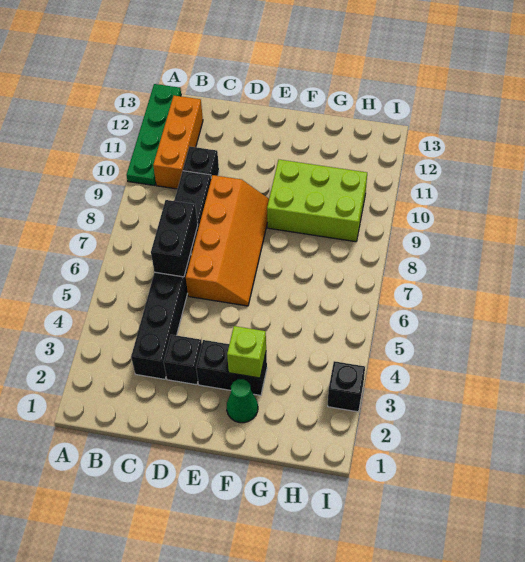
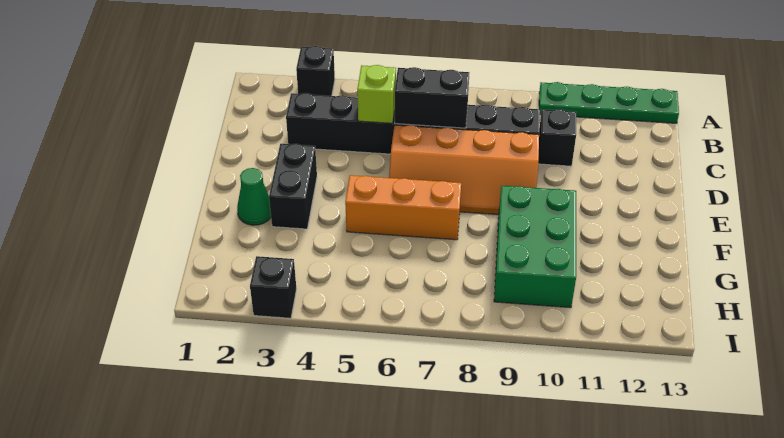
orange brick B10:B12 level 1 -> orange brick F5:F7 level 1
black brick D3 level 1 -> black brick A3 level 1
lime brick F3 level 2 -> lime brick C5 level 2
lime brick F9:H10 level 1 -> green brick F9:H10 level 1

